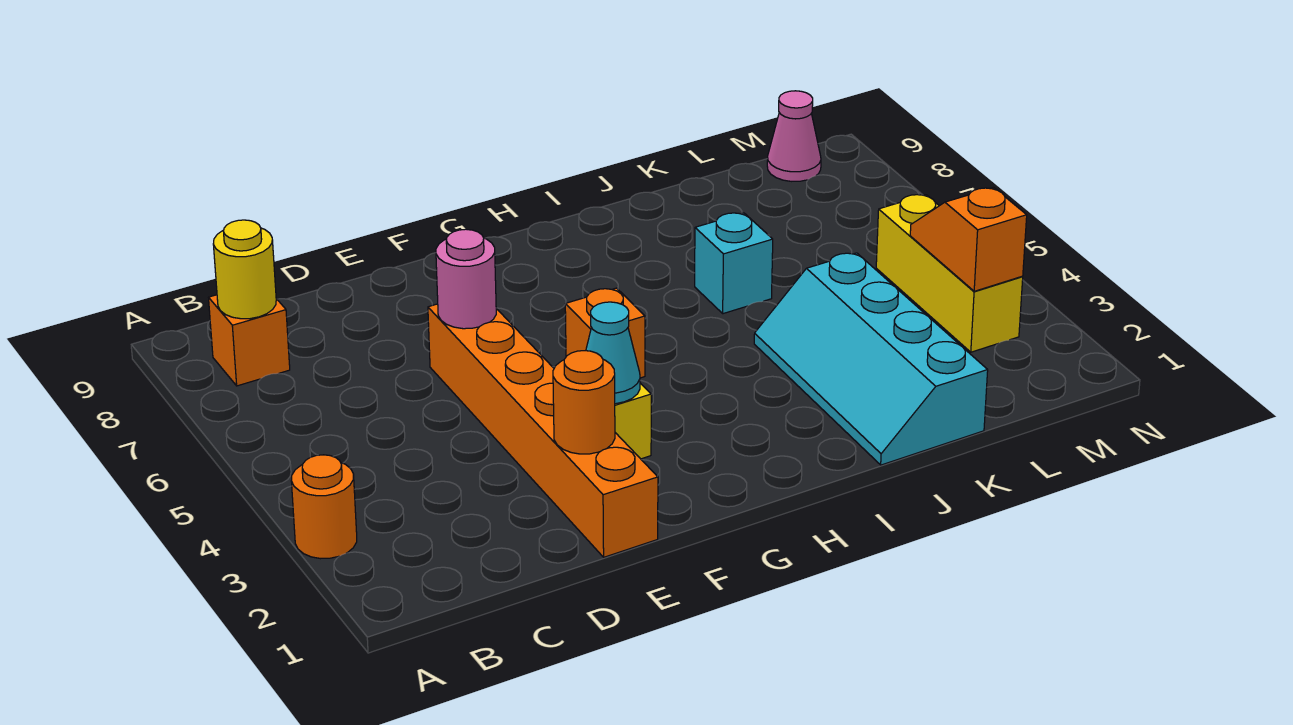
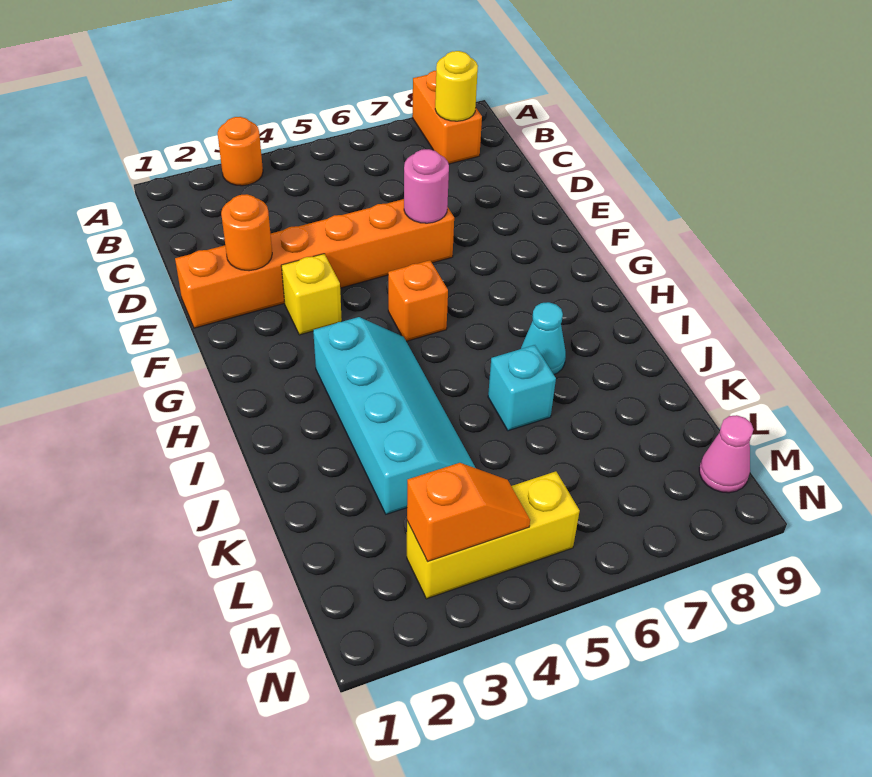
orange brick B8 level 1 -> orange brick A8:B8 level 1
cyan cone F3 level 2 -> cyan cone I7 level 1
cyan slope J1:K4 level 1 top K -> cyan slope H3:K4 level 1 top 3

